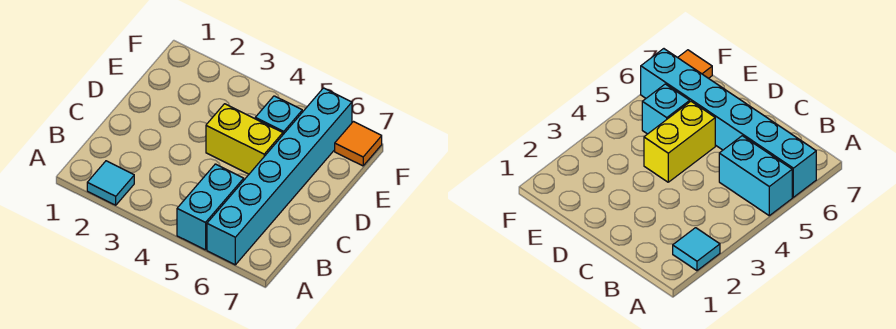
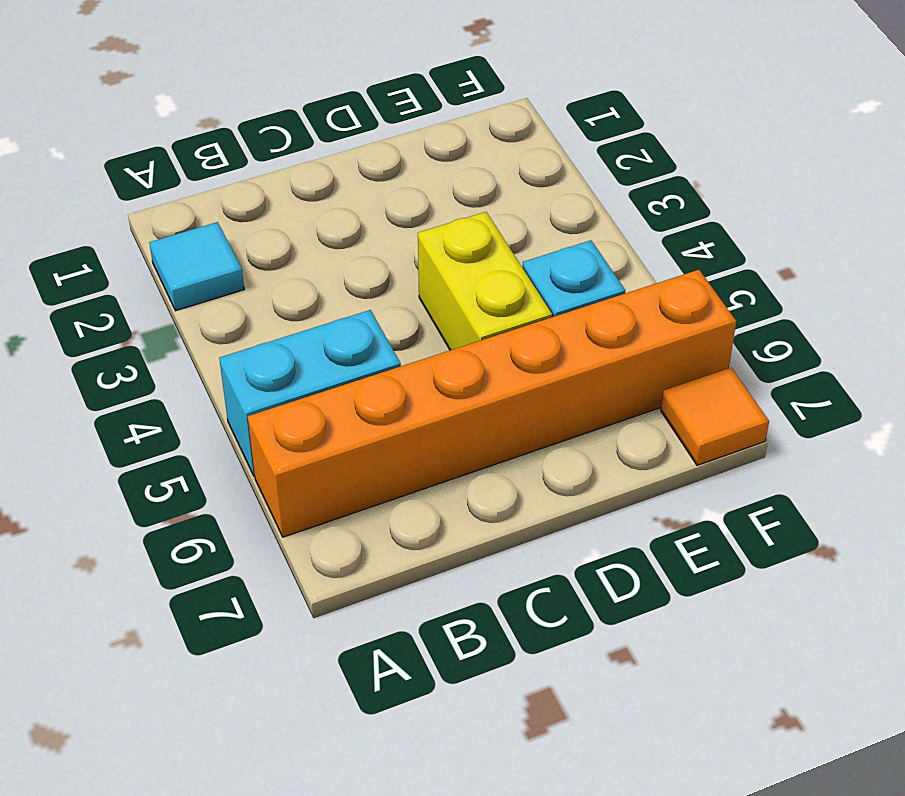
cyan brick A6:F6 level 1 -> orange brick A6:F6 level 1

